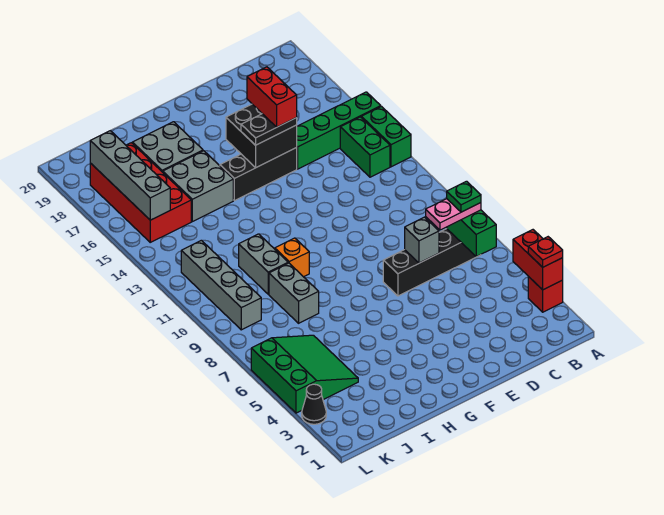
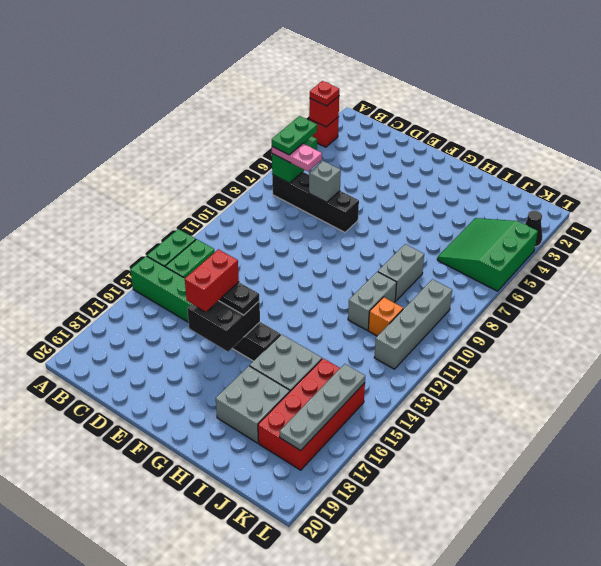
red brick A3:A4 level 2 -> red brick A3 level 2
green plate B7 level 4 -> green plate B6:B7 level 4
orange brick H10 level 1 -> orange brick J11 level 1
grey brick K15:K18 level 2 -> grey plate K15:K18 level 2

